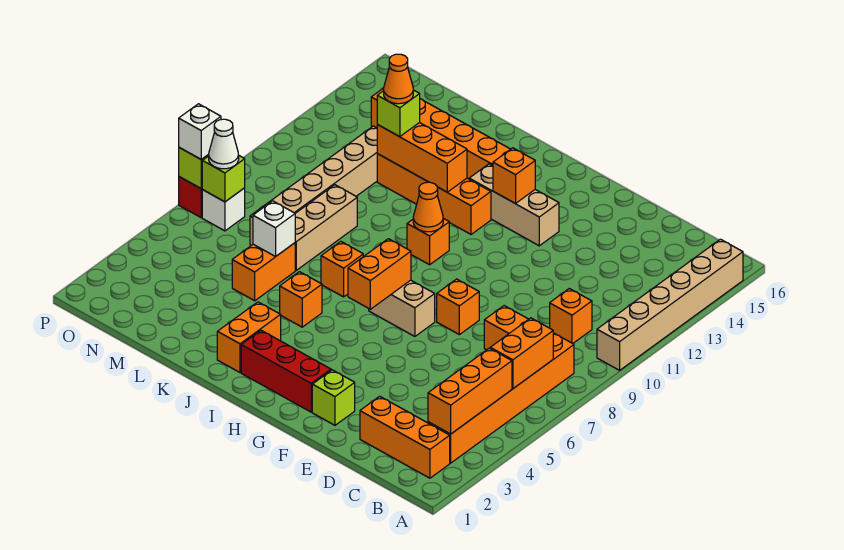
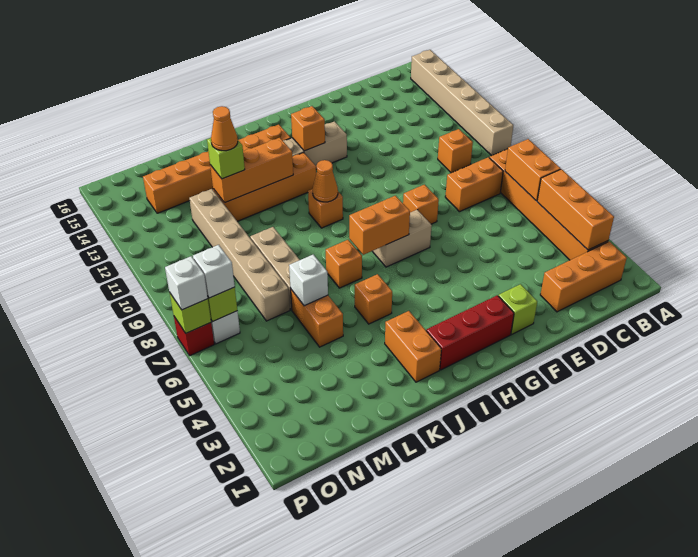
orange brick H6:H7 level 2 -> orange brick H7:I7 level 2
white cone O7 level 3 -> white brick O7 level 3

